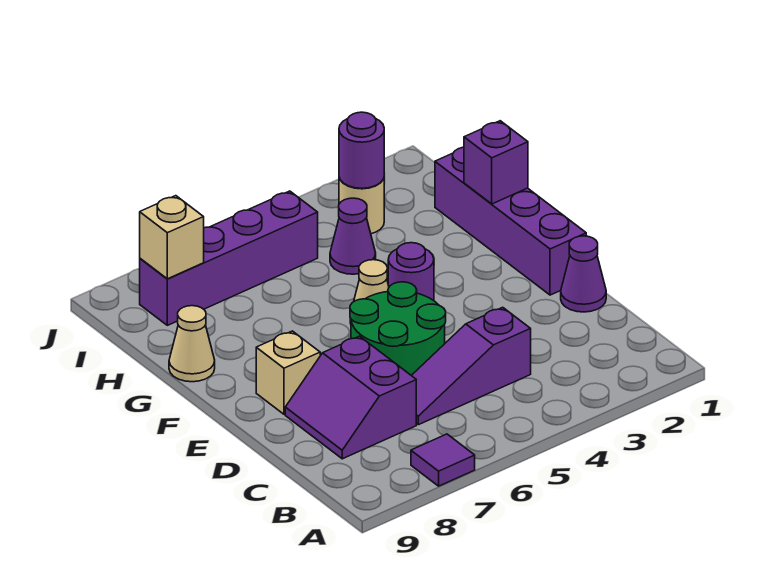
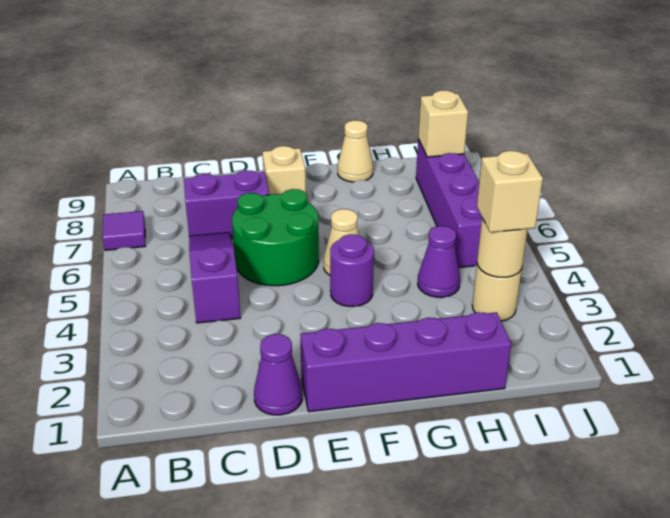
purple brick G1 level 2 -> none
purple round brick I3 level 2 -> tan round brick I3 level 2
none -> tan brick I3 level 3

